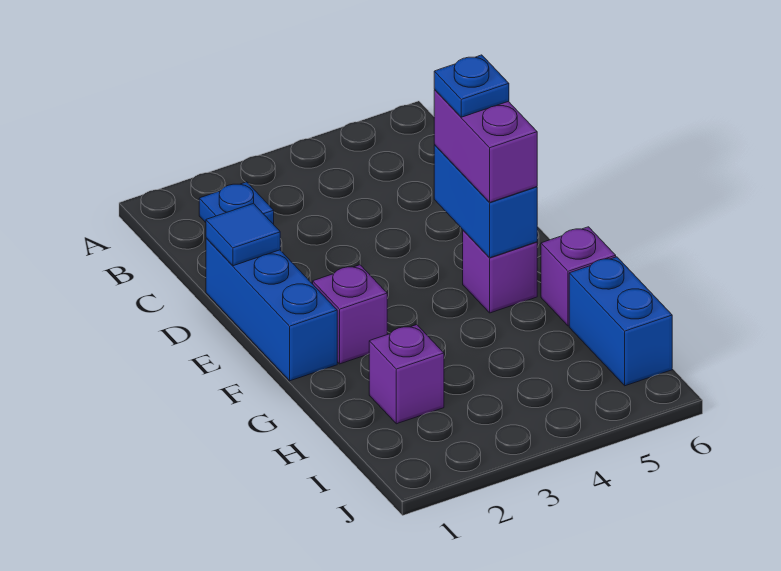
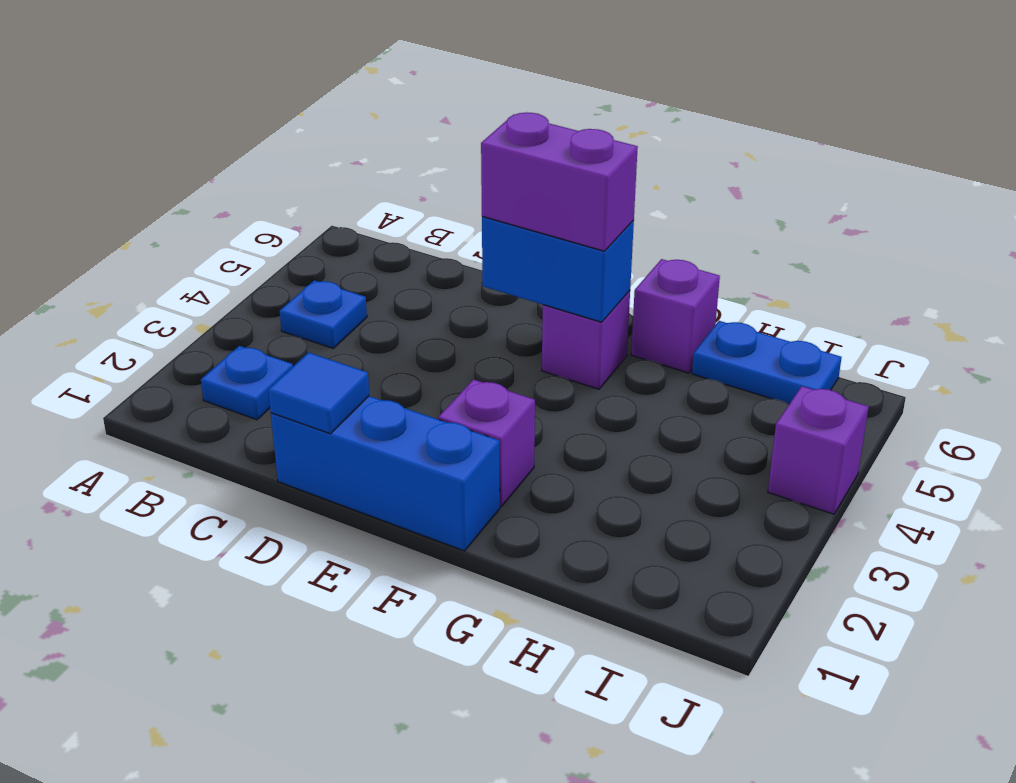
blue plate E5 level 4 -> blue plate B4 level 1
purple brick H2 level 1 -> purple brick J4 level 1
blue brick H6:I6 level 1 -> blue plate H6:I6 level 1

